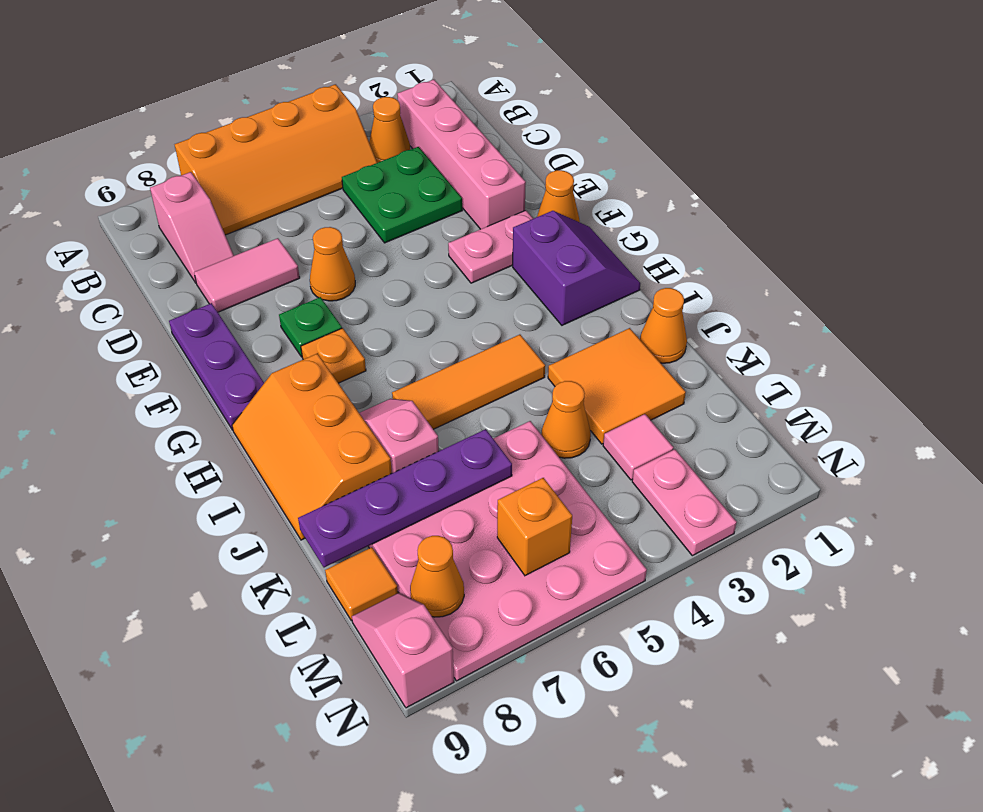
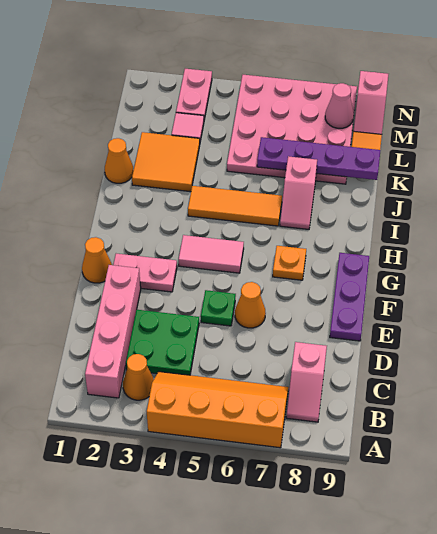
pink slope B8:C8 level 1 top B -> pink slope B8:C8 level 1 top C
pink tile D7:D8 level 1 -> pink tile G4:G5 level 1
green plate F7 level 1 -> green plate E5 level 1
purple slope G1:H2 level 1 top 2 -> none
orange slope H8:J9 level 1 top 8 -> none
orange cone K4 level 1 -> none
orange brick M6 level 2 -> none
orange cone M8 level 2 -> pink cone M8 level 2

